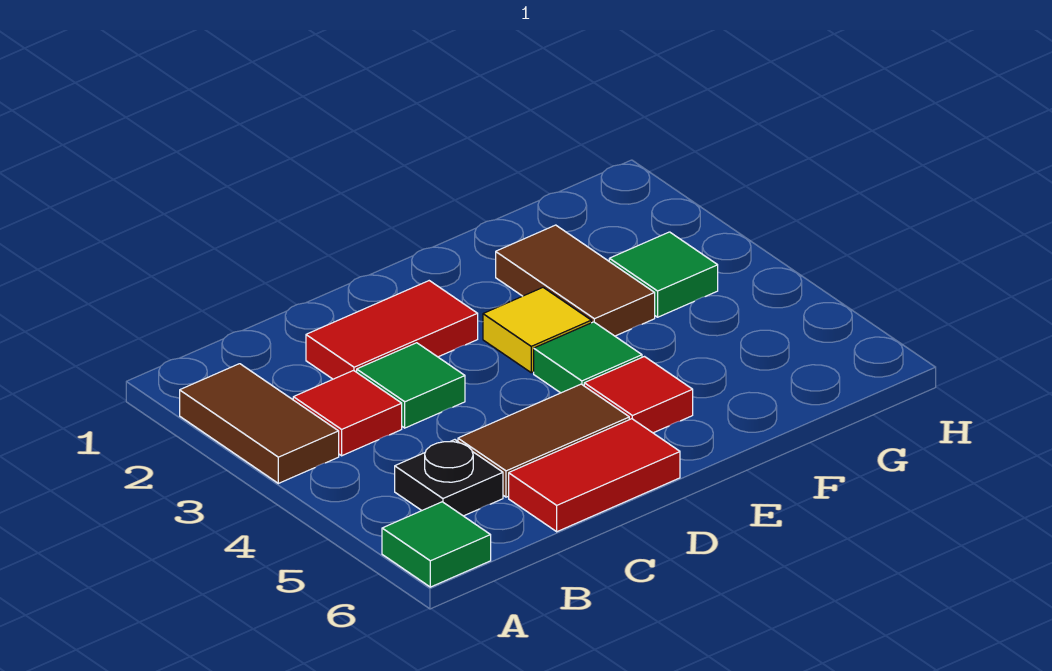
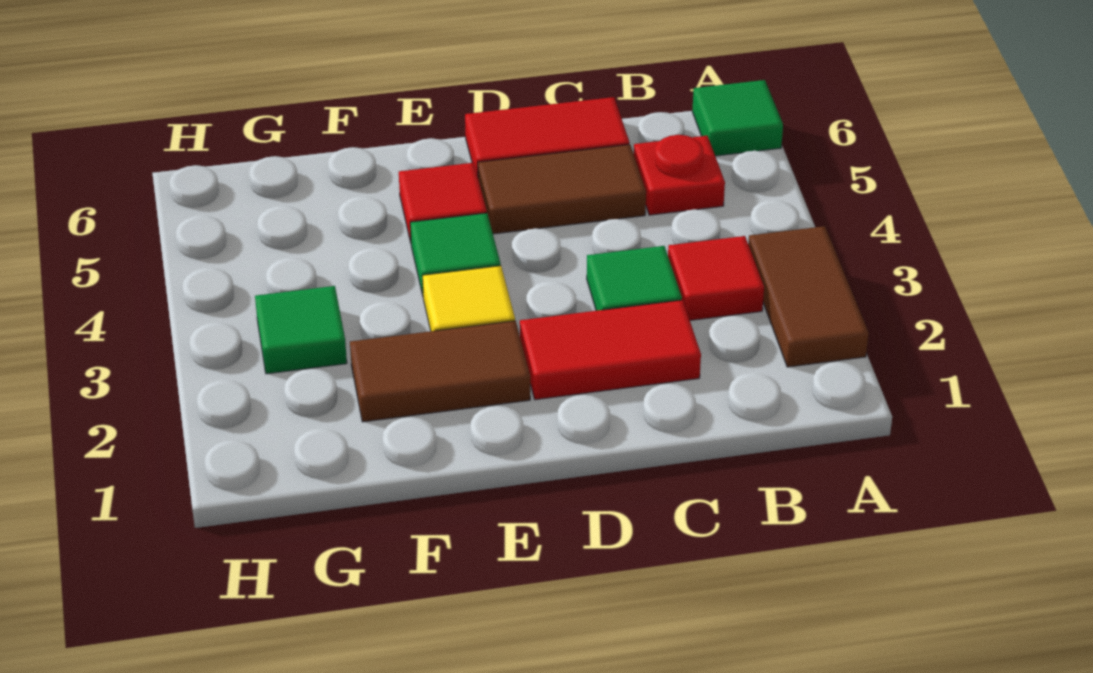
black plate B5 level 1 -> red plate B5 level 1
brown tile F2:F3 level 1 -> brown tile E2:F2 level 1

